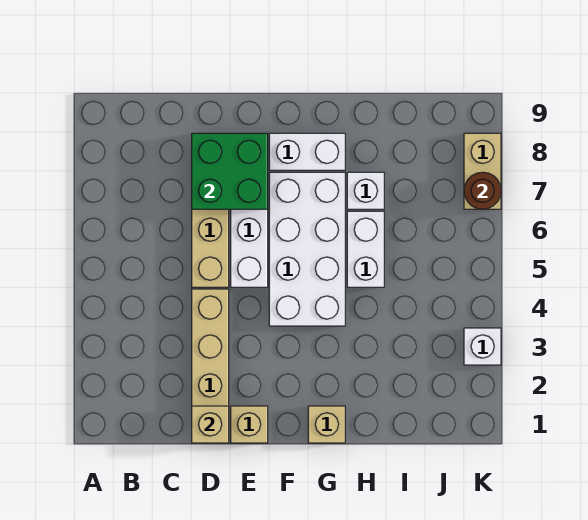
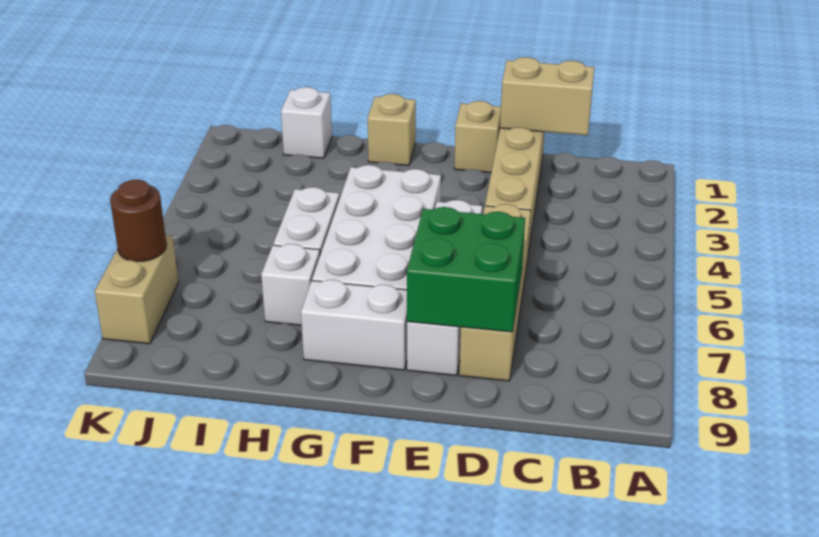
tan brick D1 level 2 -> tan brick C1:D1 level 2
white brick K3 level 1 -> white brick I1 level 1

